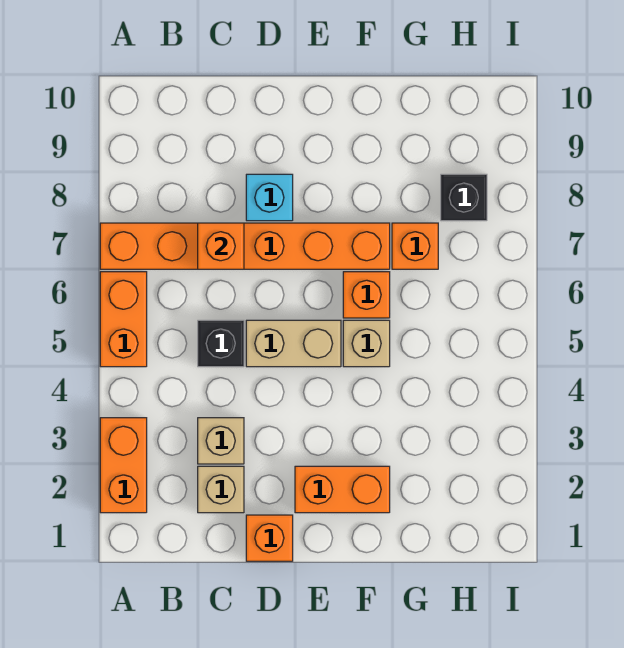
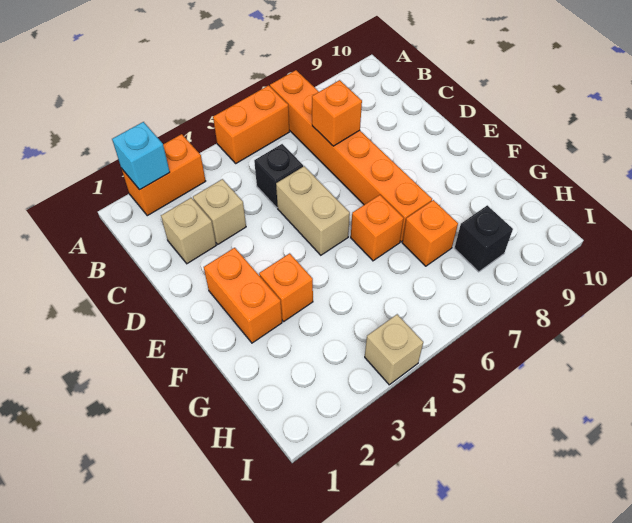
orange brick D1 level 1 -> orange brick F3 level 1
cyan brick D8 level 1 -> cyan brick A2 level 2
tan brick F5 level 1 -> tan brick I4 level 1

